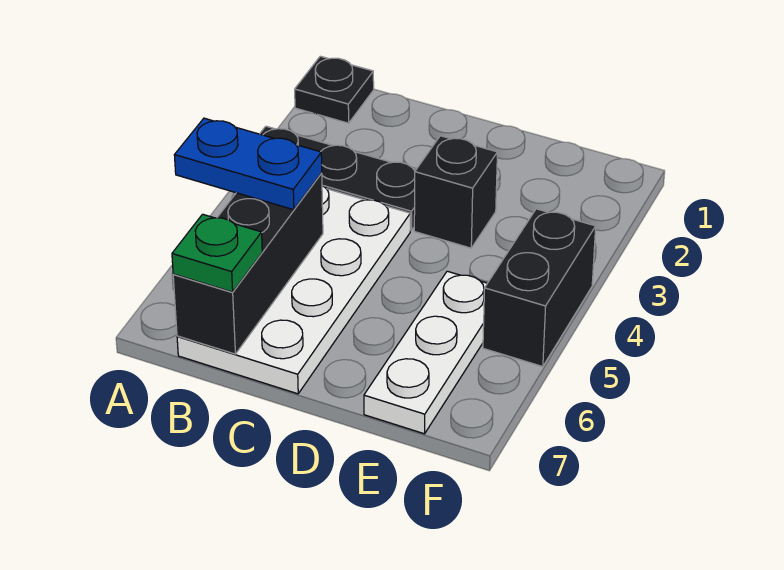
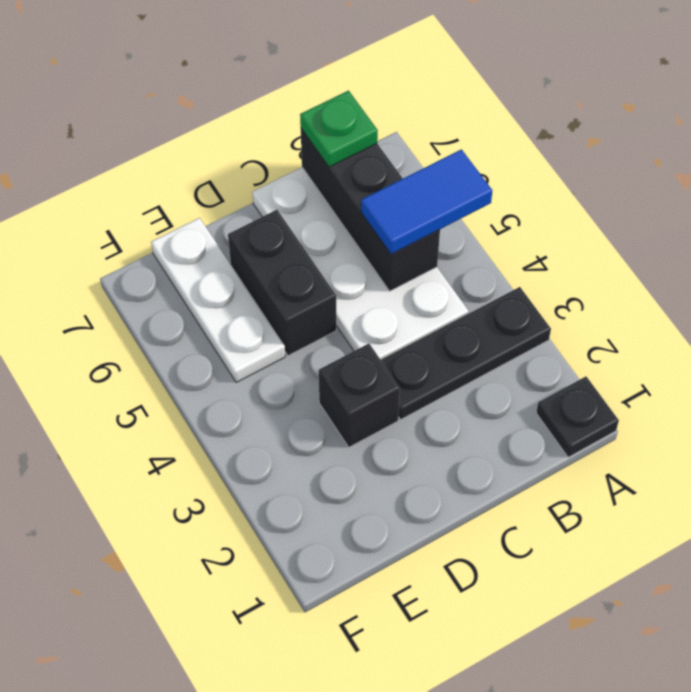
blue plate A5:B5 level 3 -> blue tile A5:B5 level 3
black brick F4:F5 level 1 -> black brick D5:D6 level 1

